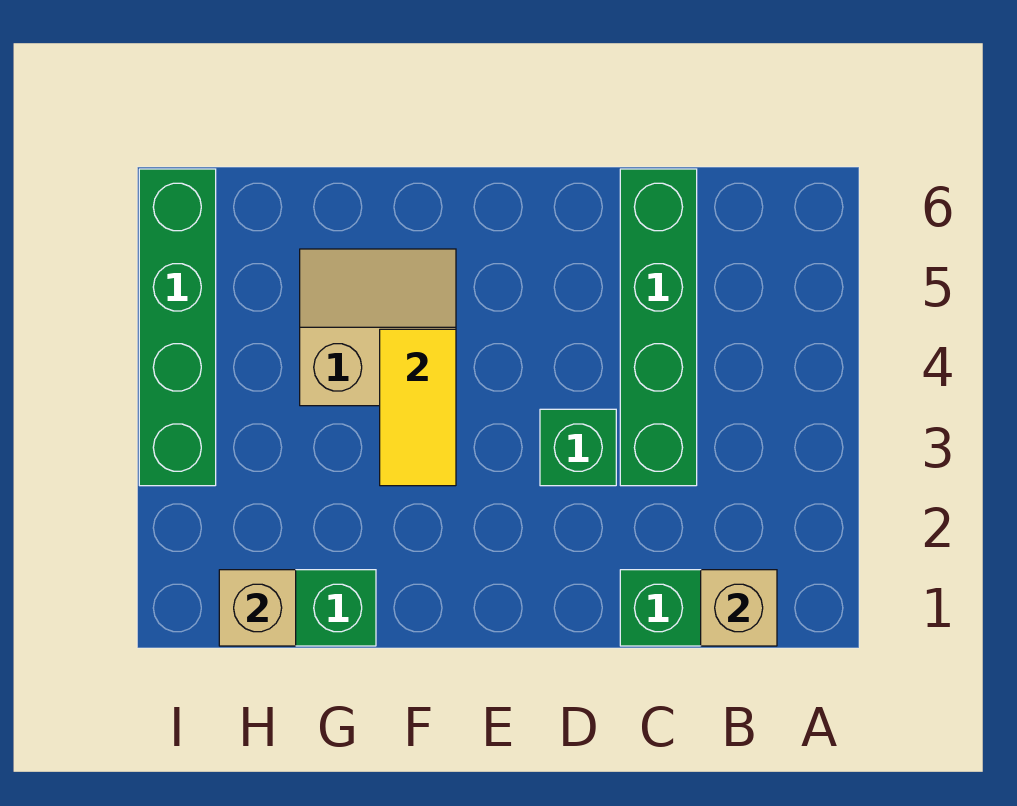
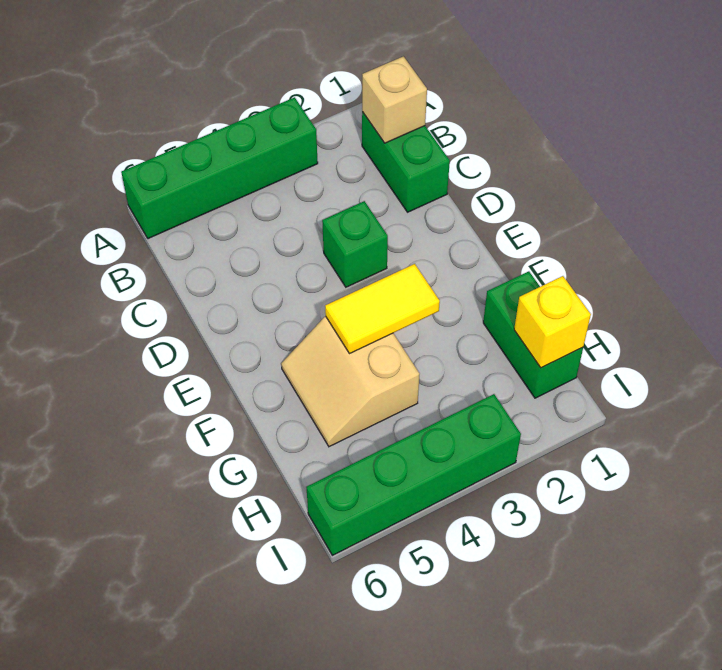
green brick C3:C6 level 1 -> green brick A3:A6 level 1
tan brick H1 level 2 -> yellow brick H1 level 2

